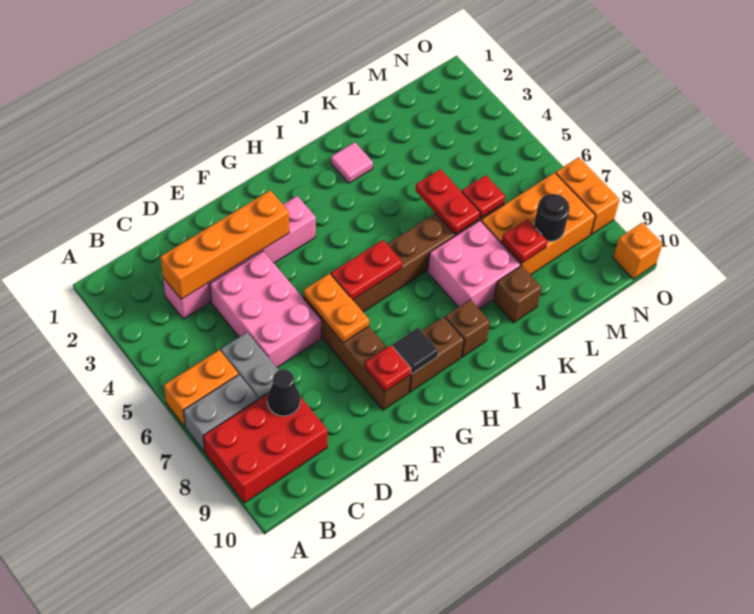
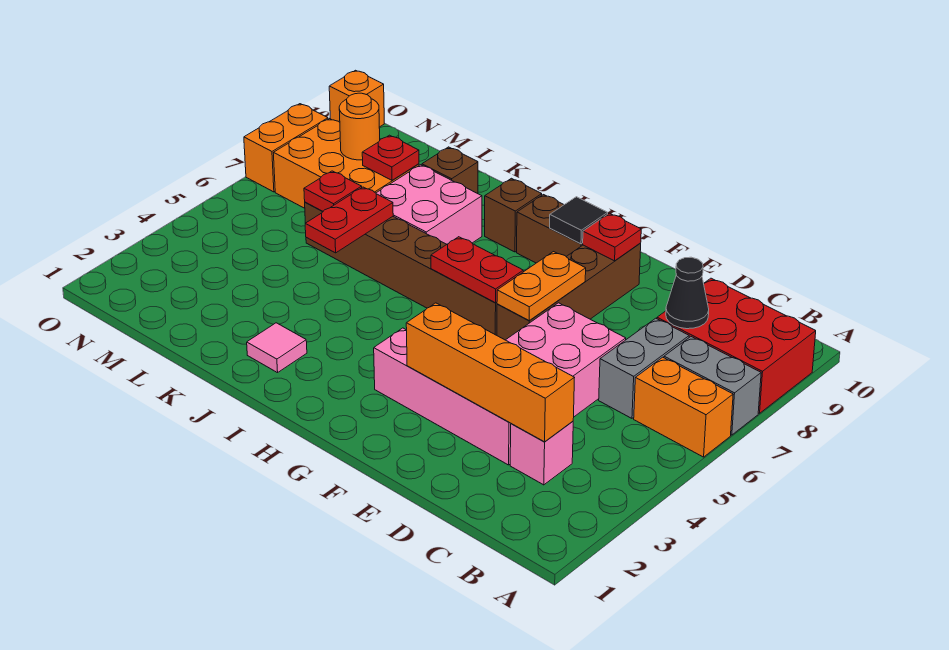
black round brick M8 level 2 -> orange round brick M8 level 2

